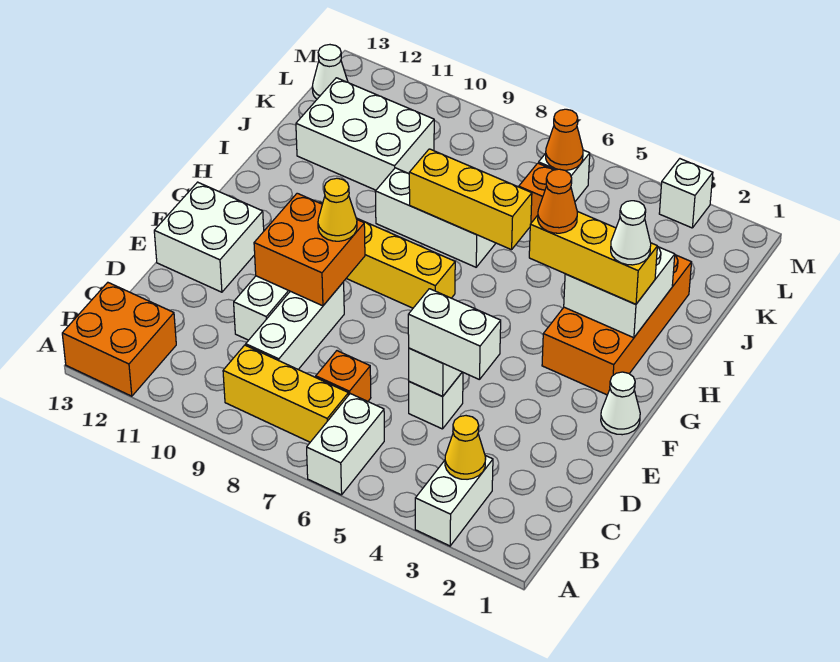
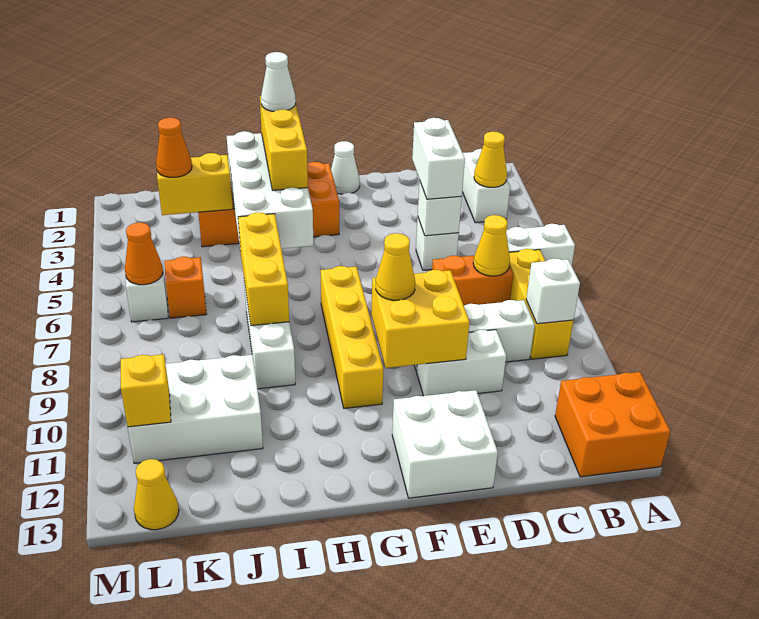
white brick A3:B3 level 1 -> white brick B2:B3 level 1
orange brick C7 level 1 -> orange brick C7:D7 level 1
none -> yellow cone C7 level 2
orange brick E9:F10 level 2 -> yellow brick E9:F10 level 2
white brick H2:I3 level 2 -> white brick H2:I5 level 2
orange cone H4 level 4 -> orange cone K3 level 3
none -> yellow brick J3:K3 level 2
white brick J10:K12 level 1 -> white brick J10:L11 level 1
none -> yellow brick L11 level 2
white cone L13 level 1 -> yellow cone L13 level 1
white brick M3 level 1 -> white brick B9 level 2

